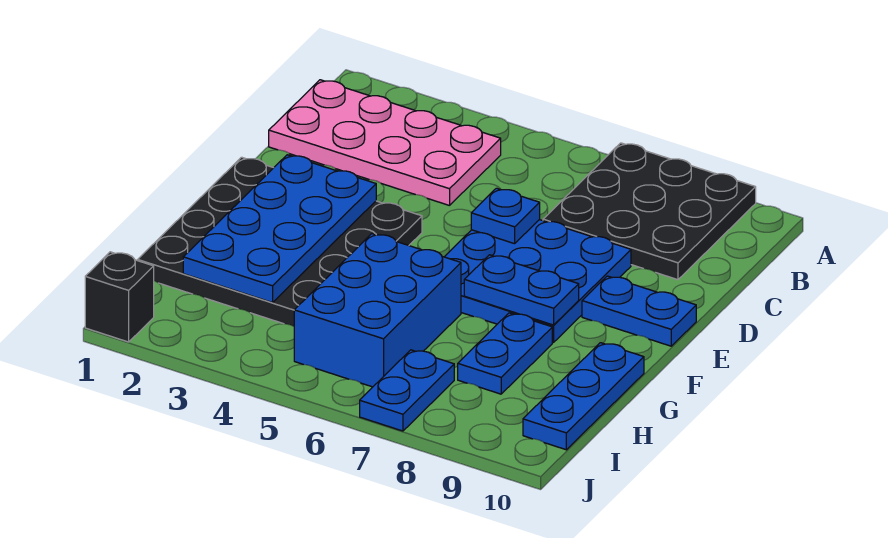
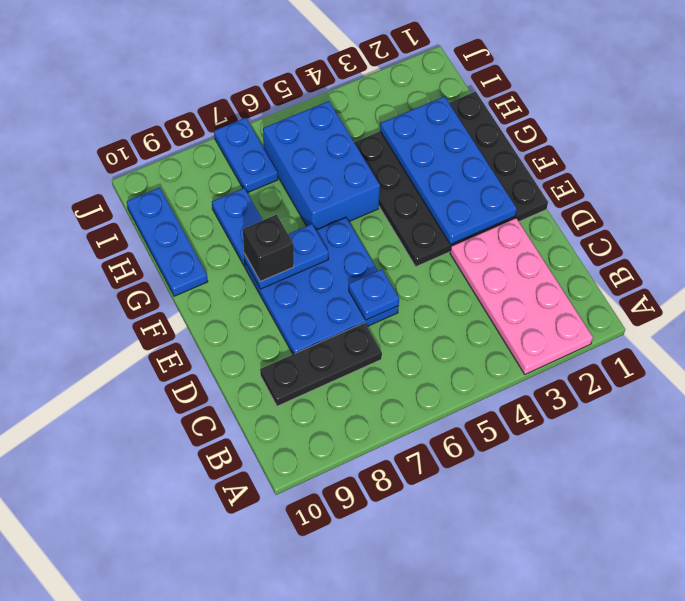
black plate A7:C9 level 1 -> black plate C7:C9 level 1
pink plate B1:C4 level 1 -> pink plate A2:D3 level 1
blue plate E9:E10 level 1 -> none
black brick J1 level 1 -> black brick F8 level 3

